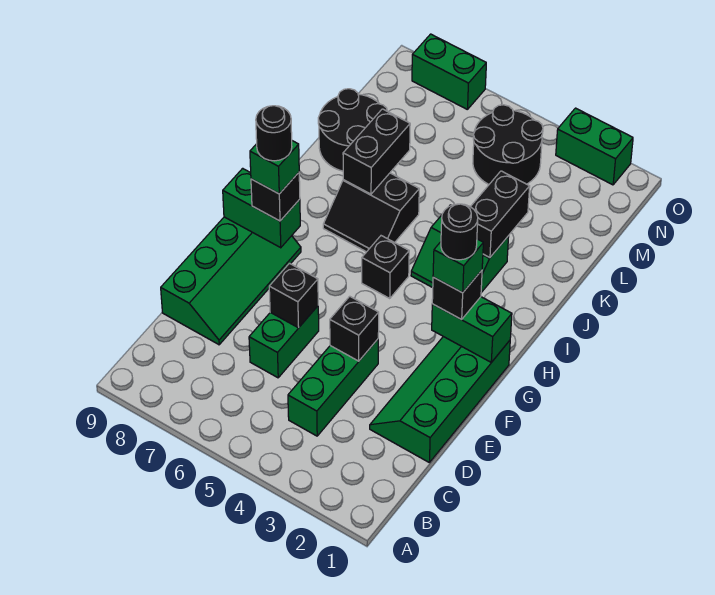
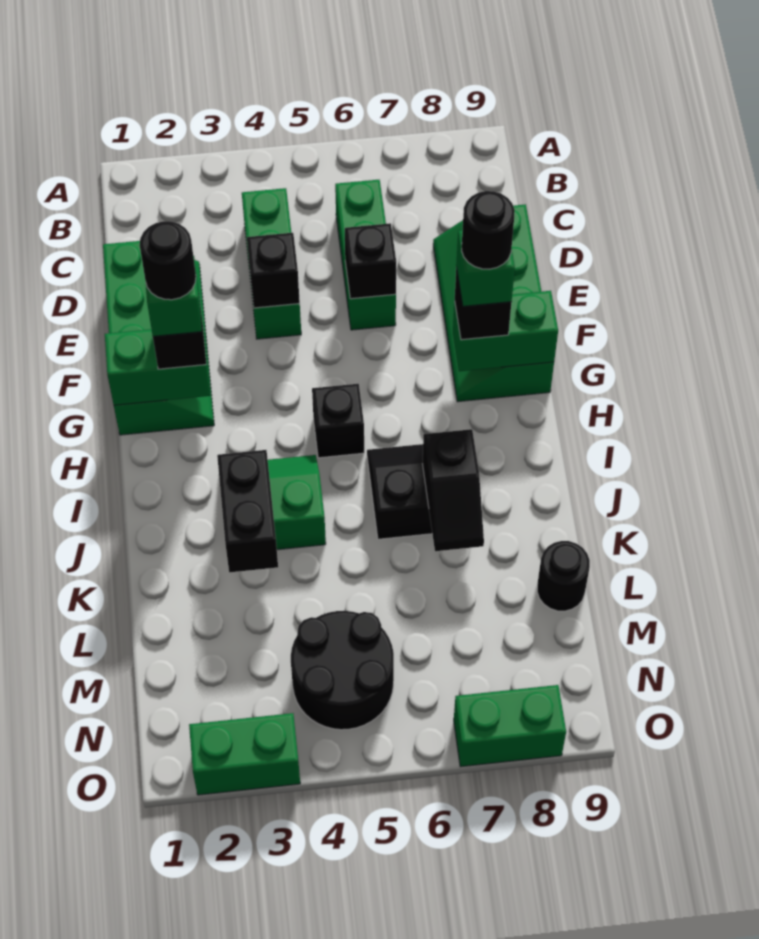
green brick D6:E6 level 1 -> green brick C6:E6 level 1
black brick J7:K7 level 2 -> black slope J7:K7 level 2 top J
black round brick K8:L9 level 1 -> black round brick L9 level 1

